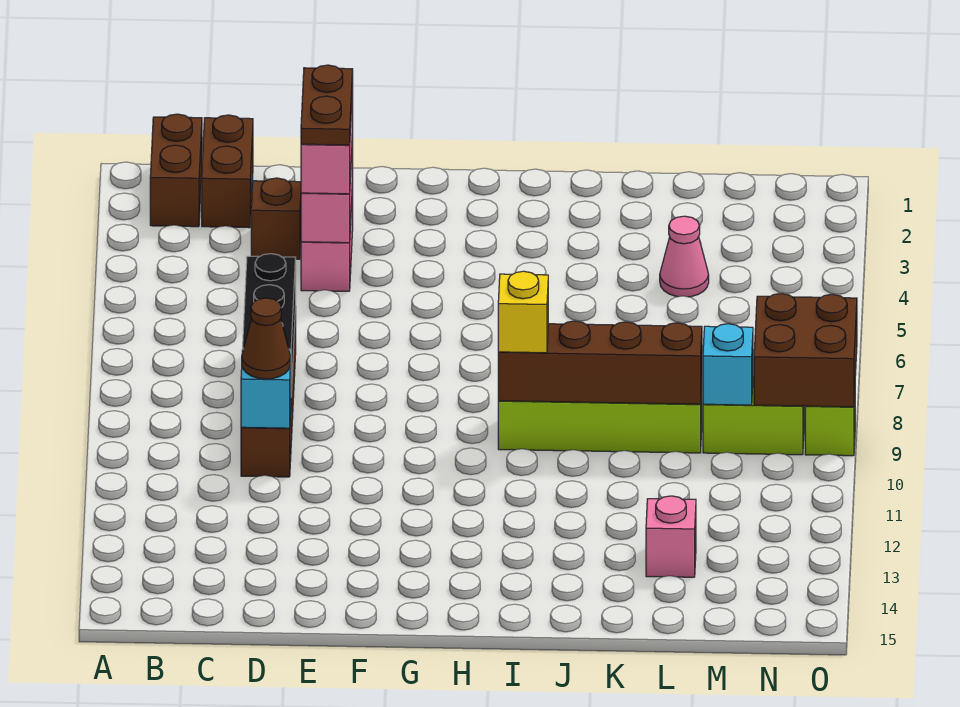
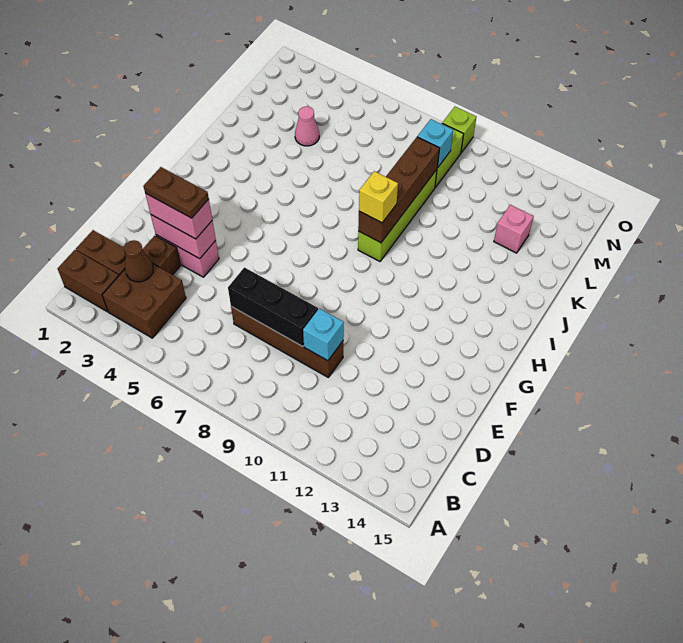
brown cone D10 level 3 -> brown cone C3 level 2
brown brick N8:O9 level 2 -> brown brick B3:C4 level 1

